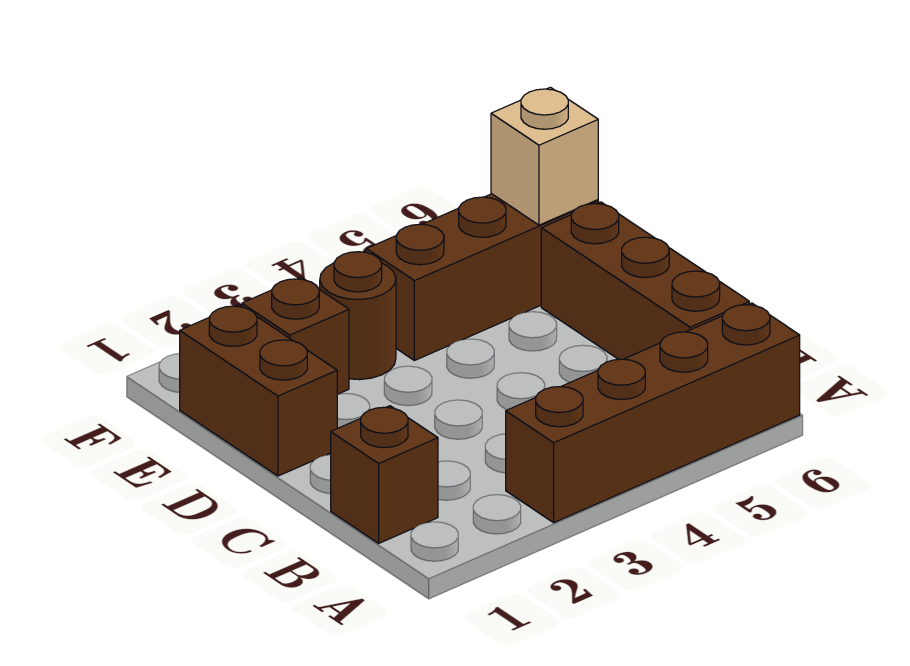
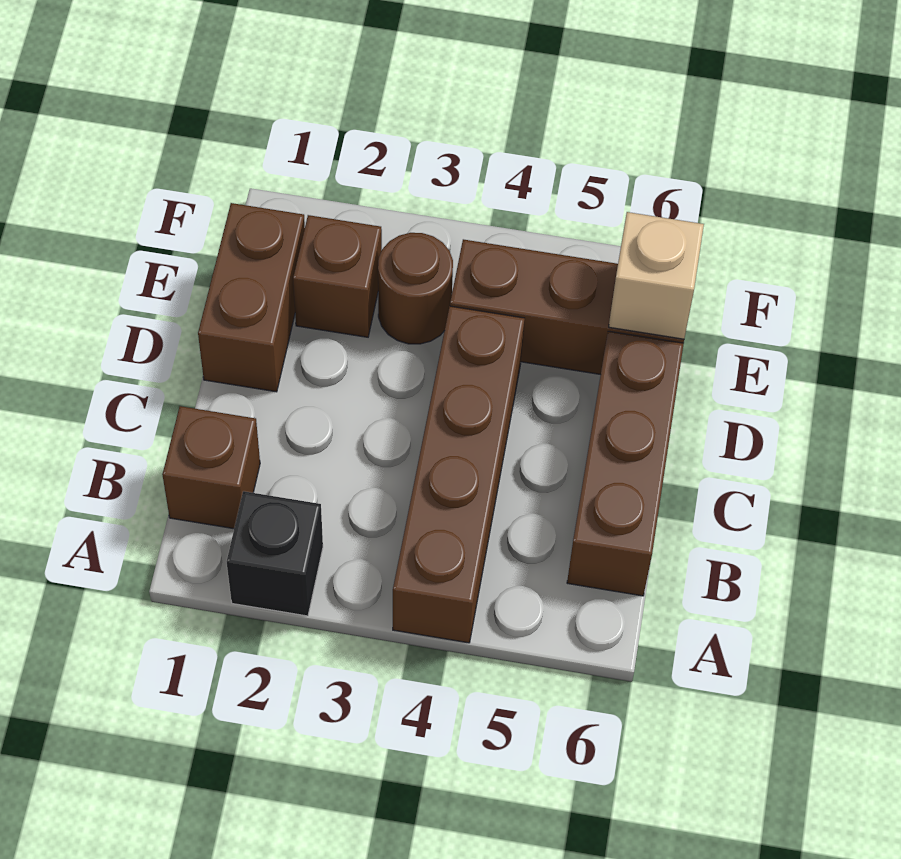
none -> black brick A2 level 1
brown brick A3:A6 level 1 -> brown brick A4:D4 level 1

